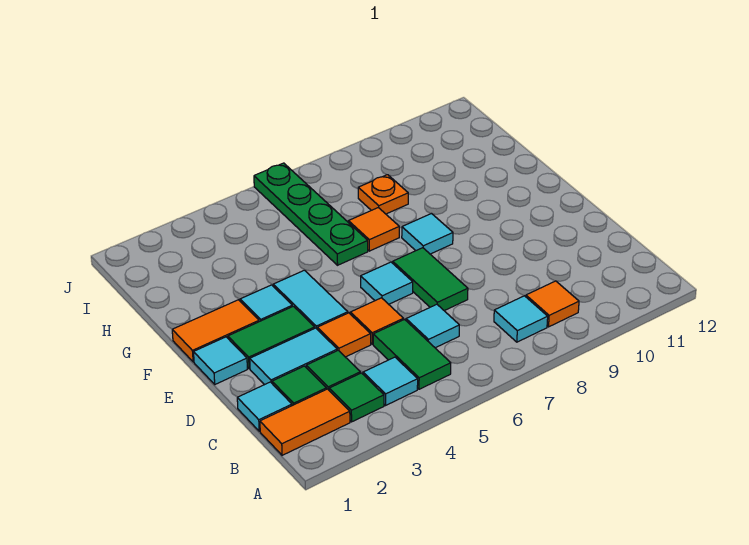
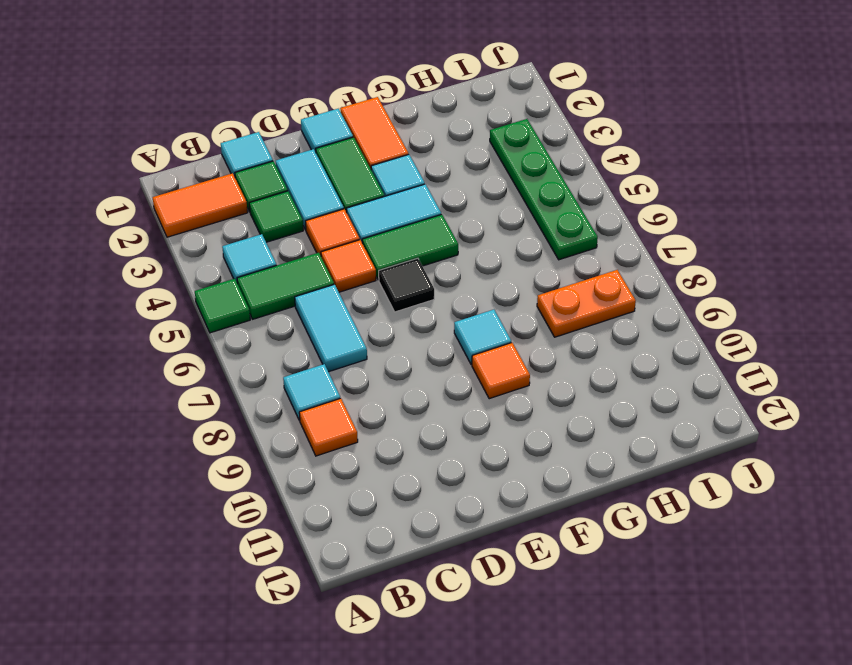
orange tile B1:B2 level 1 -> orange tile A2:B2 level 1
green tile B3 level 1 -> green tile A5 level 1
cyan tile C6 level 1 -> cyan tile C6:C7 level 1
green tile D7:E7 level 1 -> green tile E5:F5 level 1
cyan tile E6 level 1 -> black tile E6 level 1
green plate G6:J6 level 1 -> green plate I3:I6 level 1
orange tile G7 level 1 -> orange tile F9 level 1
orange plate H8 level 1 -> orange plate H8:I8 level 1

